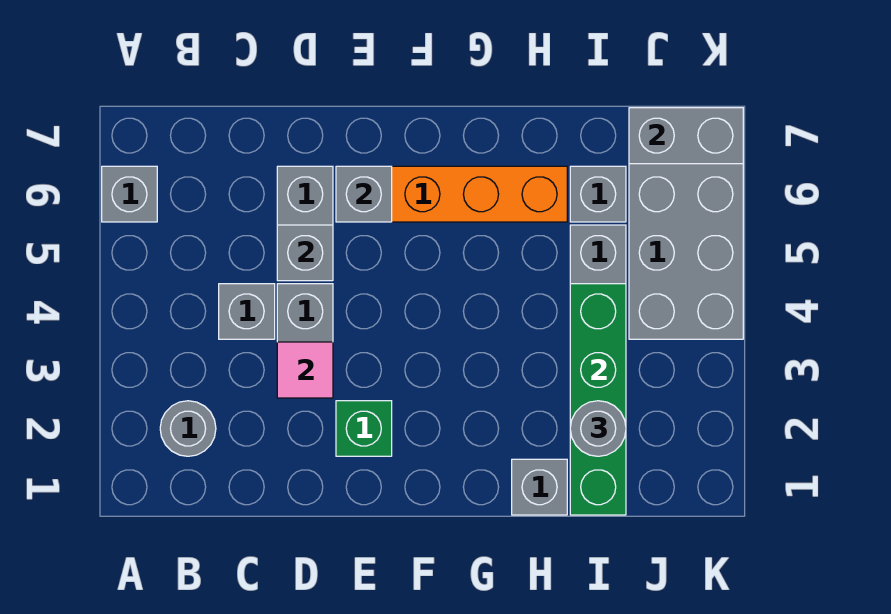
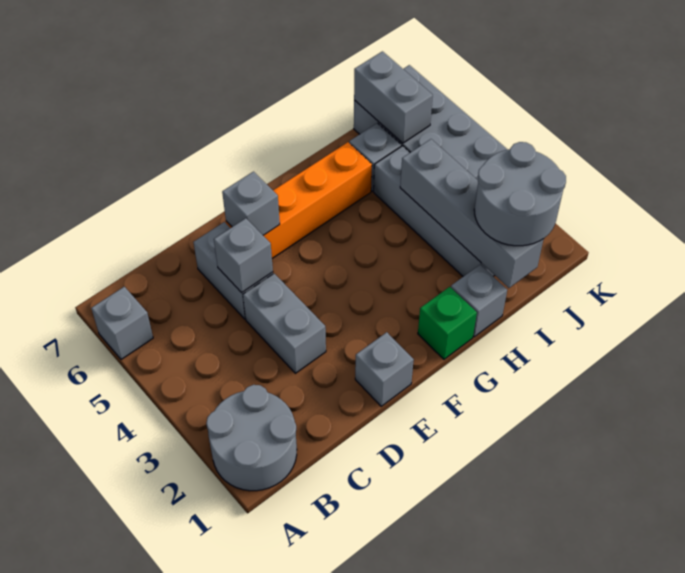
grey round brick B2 level 1 -> grey round brick A1:B2 level 1
grey brick C4 level 1 -> grey brick E1 level 1
pink tile D3 level 2 -> none
green brick E2 level 1 -> green brick G1 level 1
green brick I1:I4 level 2 -> grey brick I1:I4 level 2
grey round brick I2 level 3 -> grey round brick I1:J2 level 3
grey brick J7:K7 level 2 -> grey brick J6:J7 level 2

